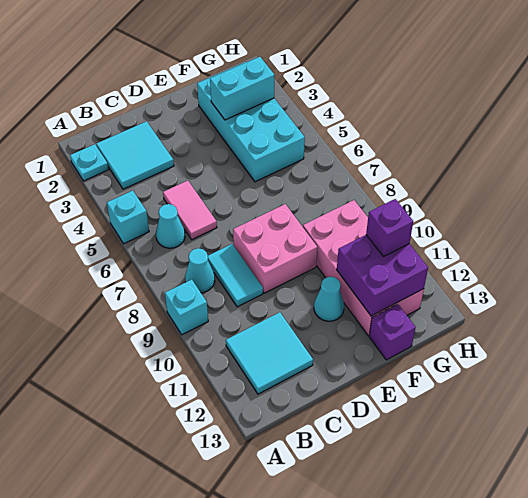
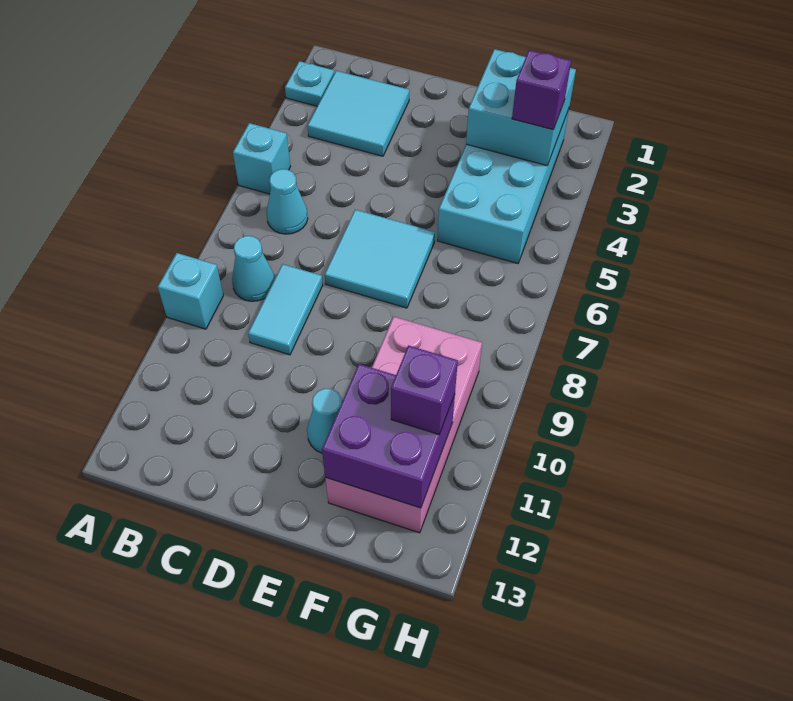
cyan tile B11:C12 level 1 -> cyan tile D6:E7 level 1
pink tile C5:C6 level 1 -> none
pink brick D8:E9 level 1 -> none
cyan brick F3:G3 level 2 -> cyan brick F2:G3 level 2
purple brick F13 level 1 -> purple brick G3 level 3

